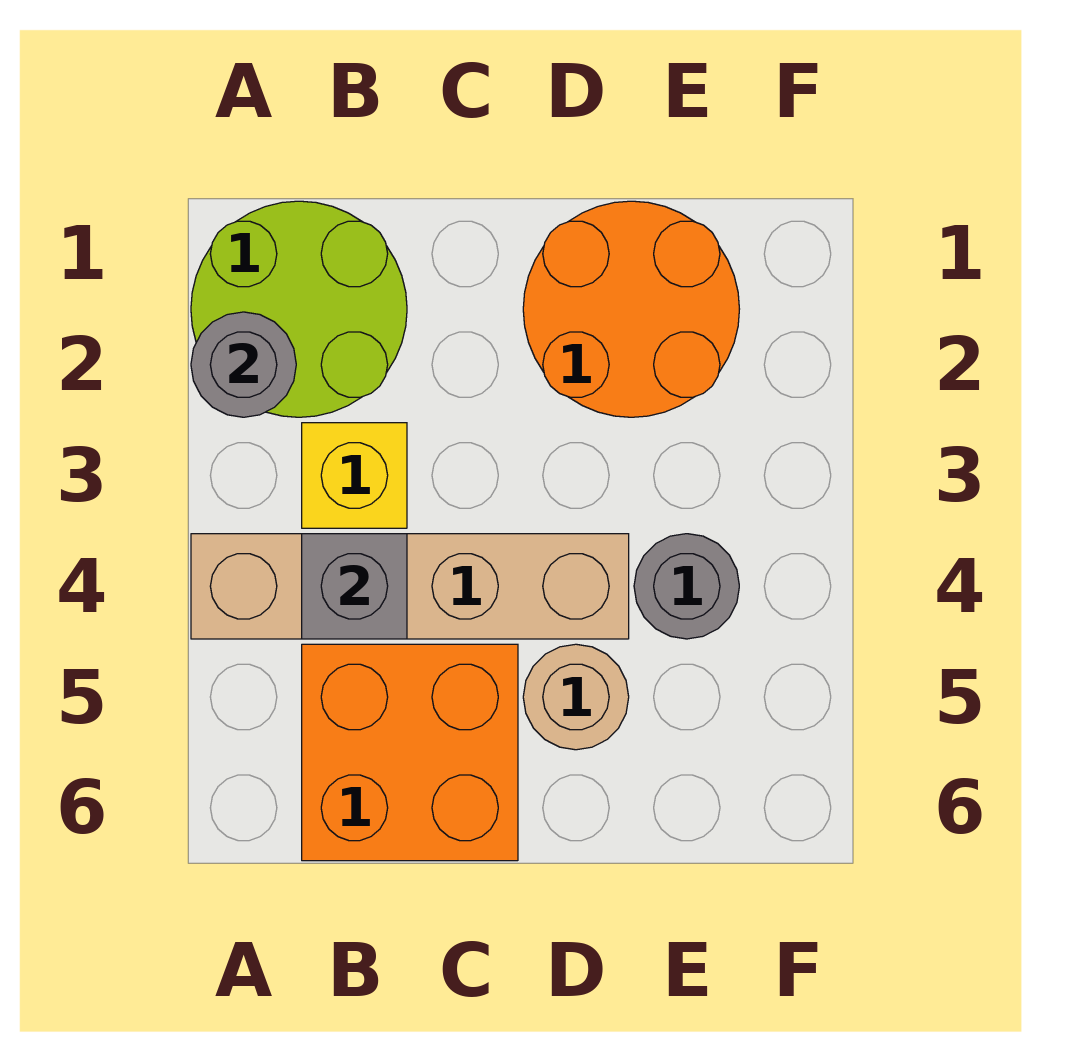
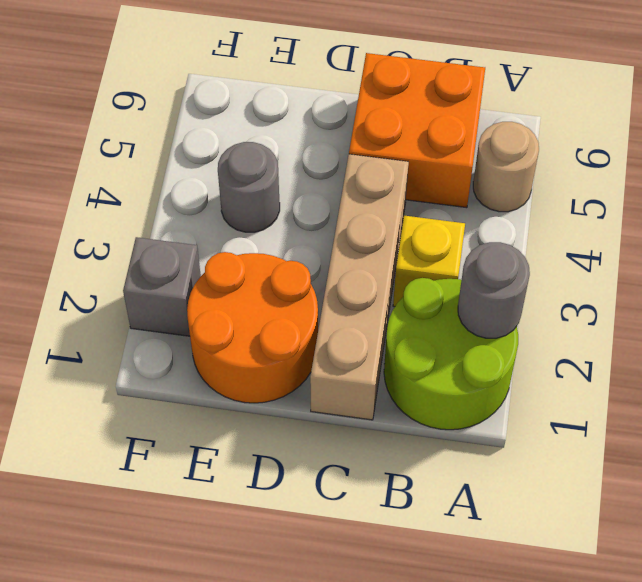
tan brick A4:D4 level 1 -> tan brick C1:C4 level 1
grey brick B4 level 2 -> grey brick F2 level 1
tan round brick D5 level 1 -> tan round brick A5 level 1

